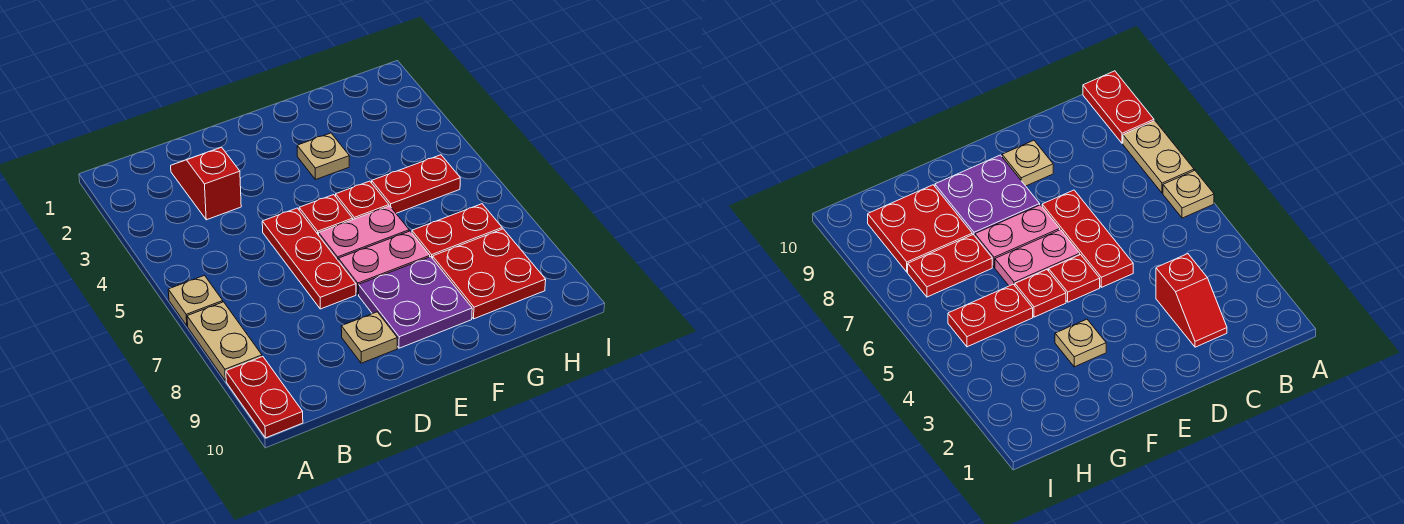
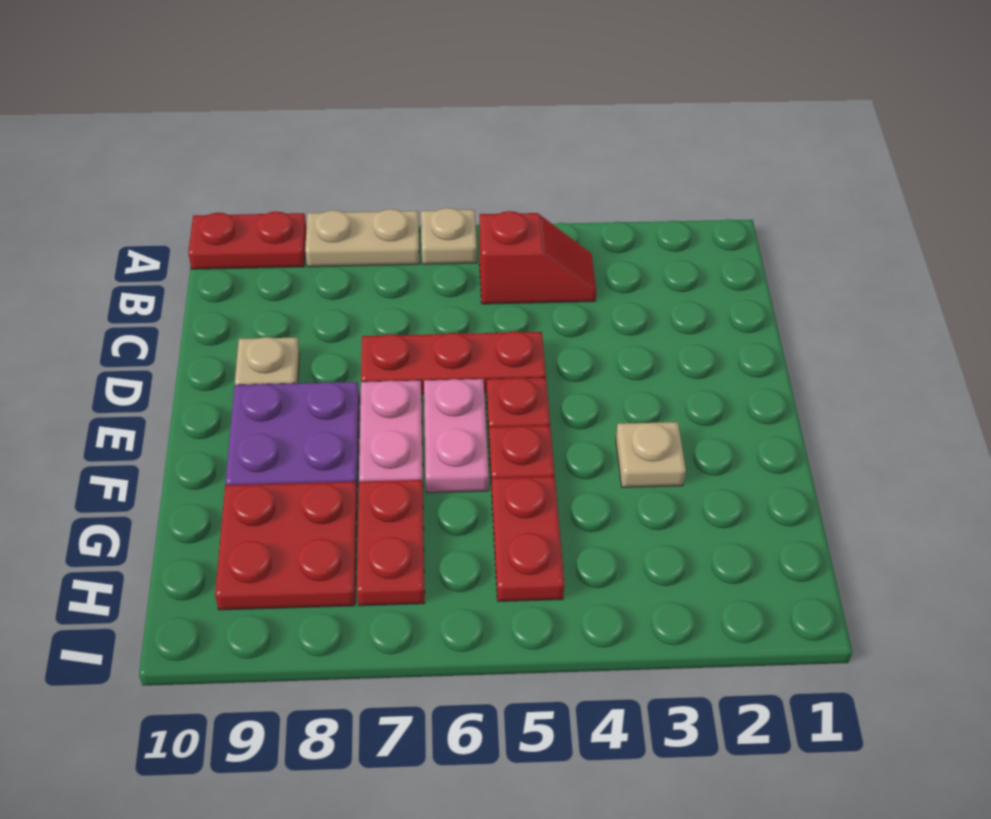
red slope C2:C3 level 1 top 3 -> red slope B4:B5 level 1 top 5

